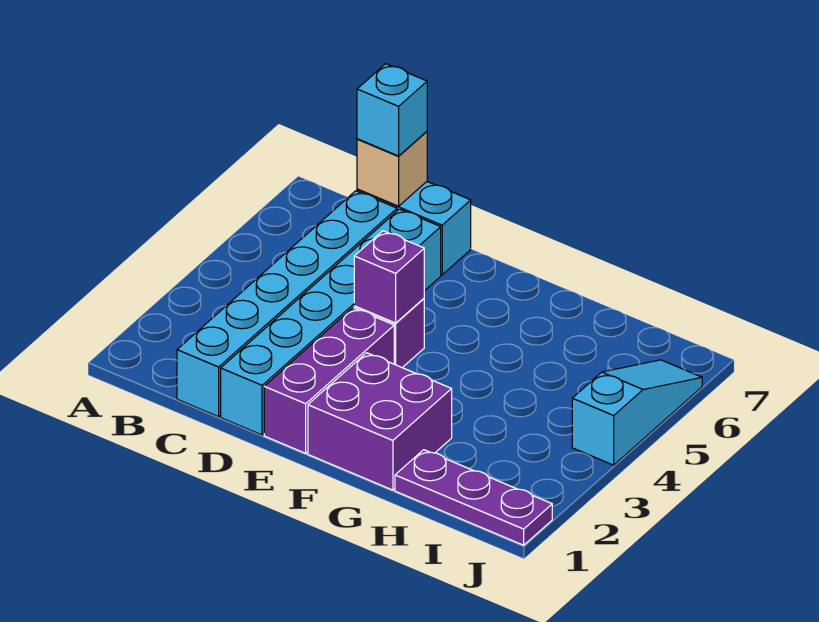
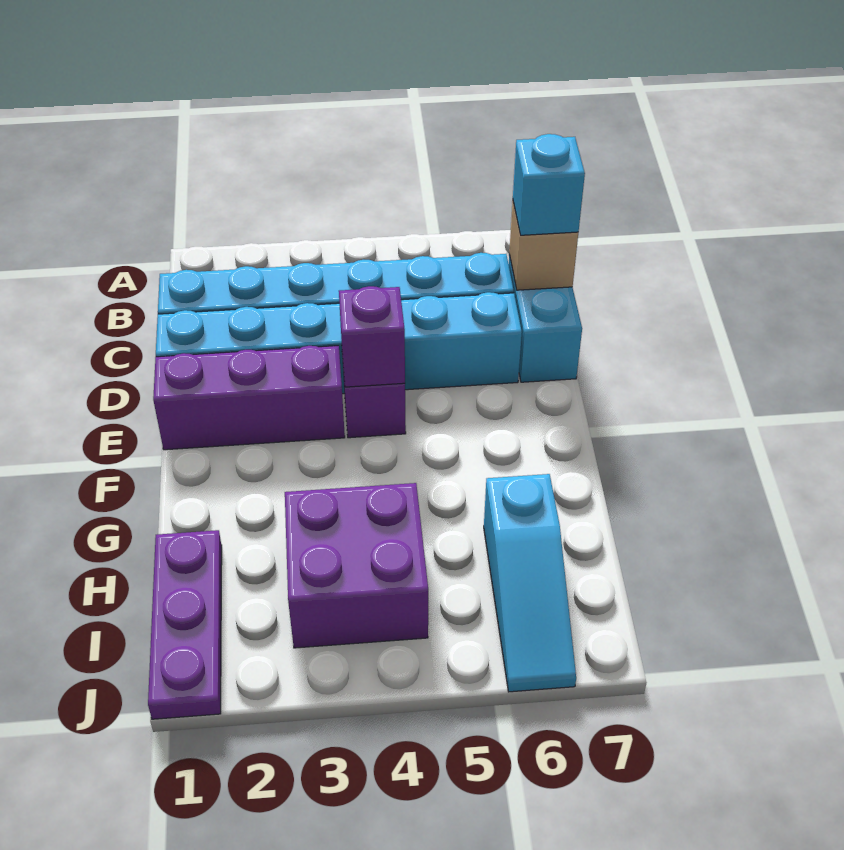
purple brick F1:G2 level 1 -> purple brick H3:I4 level 1
cyan slope J4:J6 level 1 top 4 -> cyan slope H6:J6 level 1 top H

